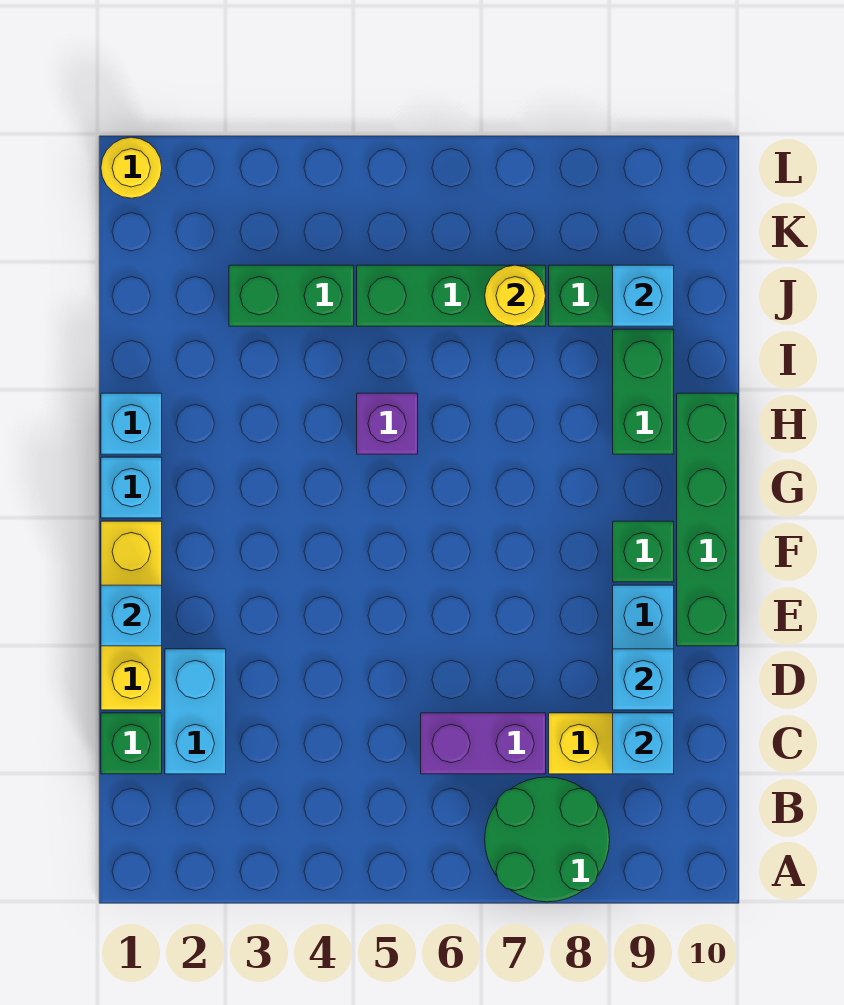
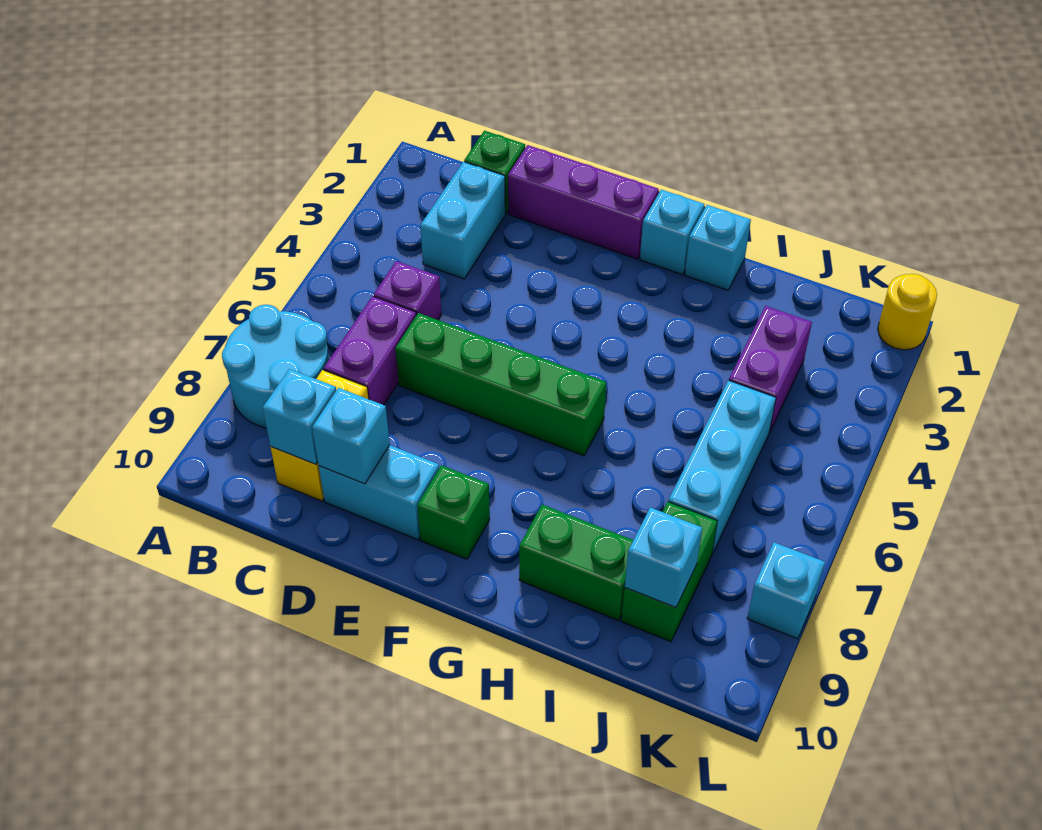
green round brick A7:B8 level 1 -> cyan round brick A7:B8 level 1
cyan brick C2:D2 level 1 -> cyan brick C2:C3 level 1
yellow brick D1:F1 level 1 -> purple brick D1:F1 level 1
cyan brick E1 level 2 -> cyan brick L8 level 1
green brick E10:H10 level 1 -> green brick D6:G6 level 1
purple brick H5 level 1 -> purple brick C5 level 1
green brick J3:J4 level 1 -> purple brick J3:J4 level 1
green brick J5:J7 level 1 -> cyan brick J5:J7 level 1
yellow round brick J7 level 2 -> none

